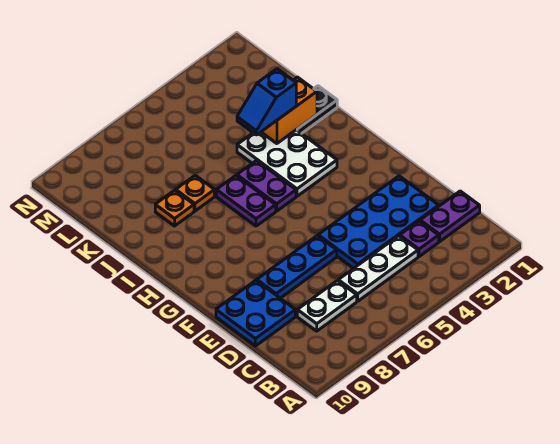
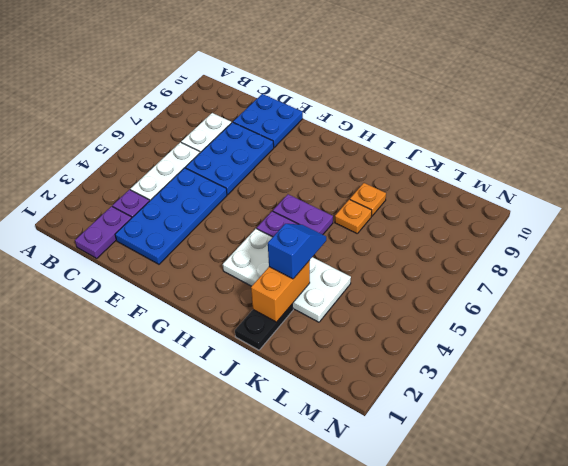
blue plate E6:E8 level 1 -> blue plate D6:E8 level 1
white plate H3:J4 level 1 -> white plate H3:K4 level 1

